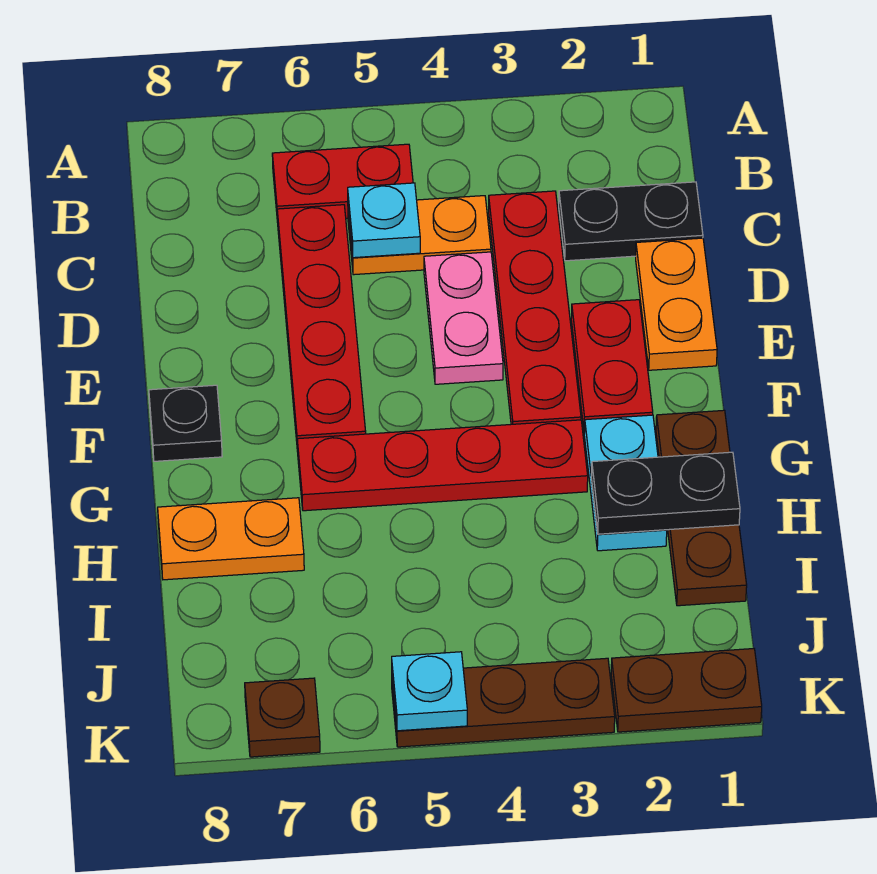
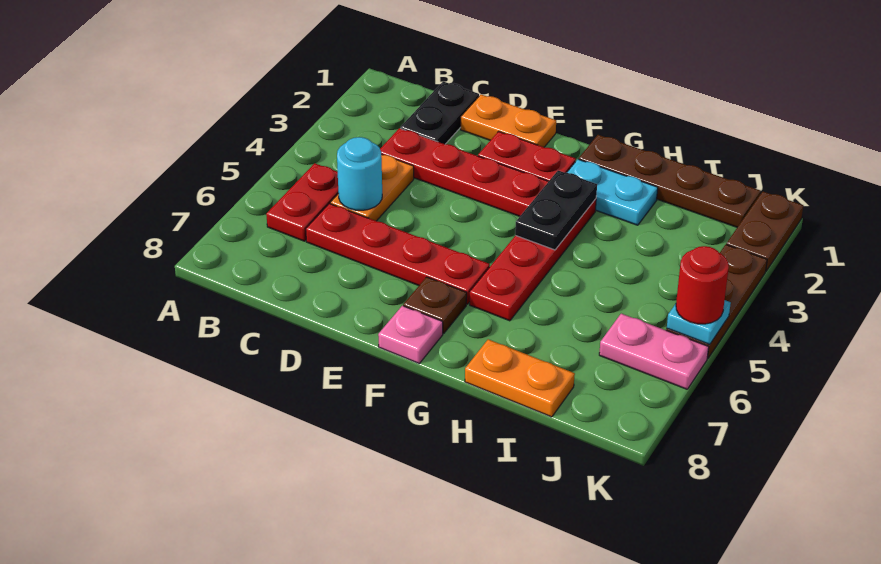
cyan plate C5 level 2 -> cyan round brick C5 level 2
pink plate D4:E4 level 1 -> pink plate J6:K6 level 1
black plate F8 level 1 -> pink plate F8 level 1
brown plate G1:I1 level 1 -> brown plate G1:J1 level 1
black plate H1:H2 level 2 -> black plate G3:G4 level 2
orange plate H7:H8 level 1 -> orange plate H8:I8 level 1
none -> red round brick K5 level 3
brown plate K7 level 1 -> brown plate F7 level 1

